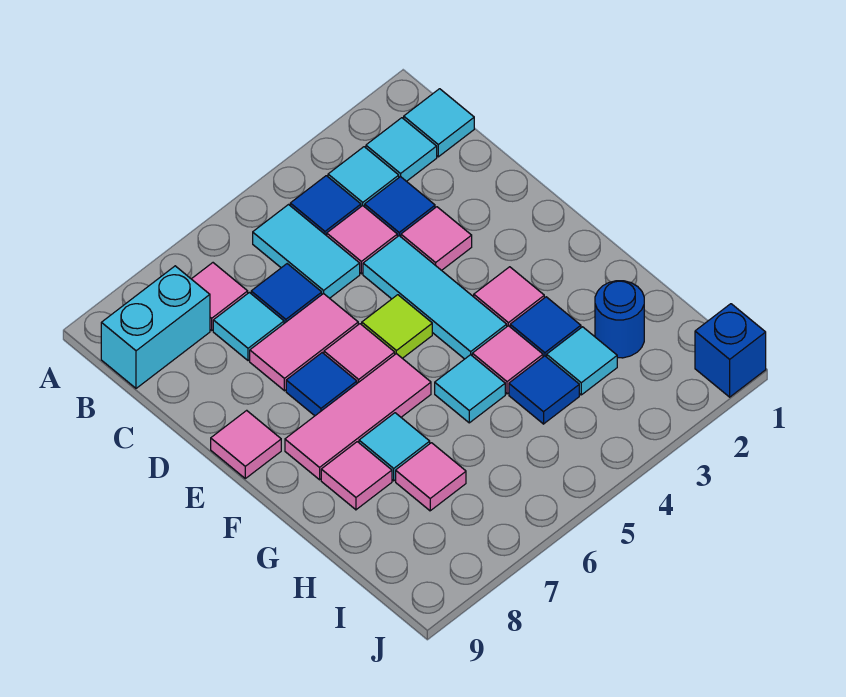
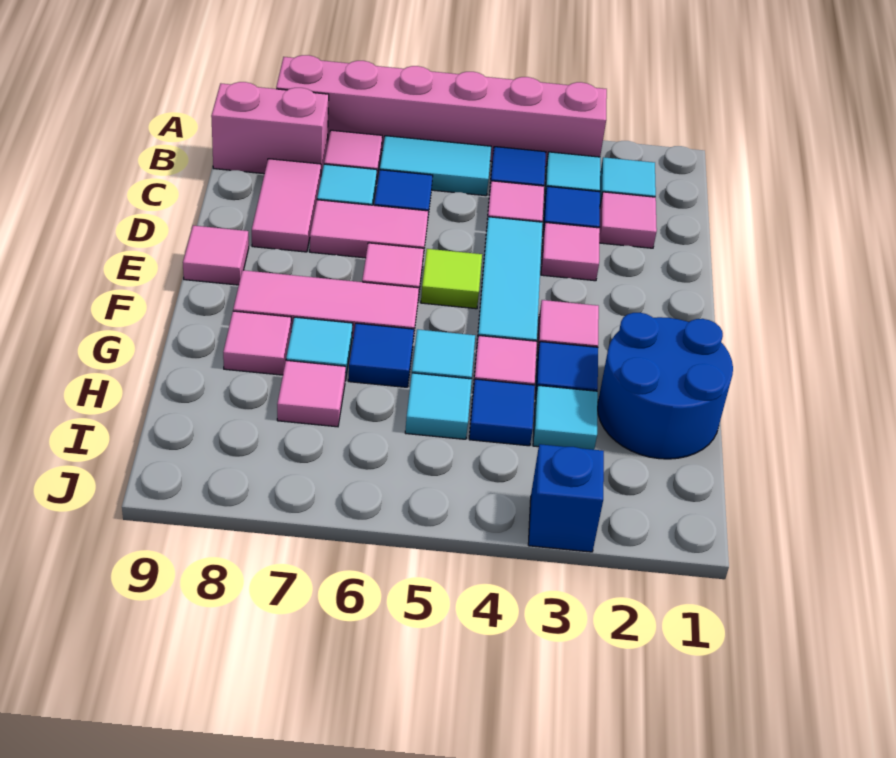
none -> pink brick A3:A8 level 1
cyan tile B1 level 1 -> cyan tile H5 level 1
cyan tile B5:C5 level 1 -> cyan tile B5:B6 level 1
cyan brick B8:B9 level 1 -> pink brick B8:B9 level 1
none -> pink tile C2 level 1
none -> pink tile C8:D8 level 1
blue tile E7 level 1 -> blue tile G6 level 1
blue round brick H2 level 1 -> blue round brick G1:H2 level 1
blue brick J1 level 1 -> blue brick J3 level 1

